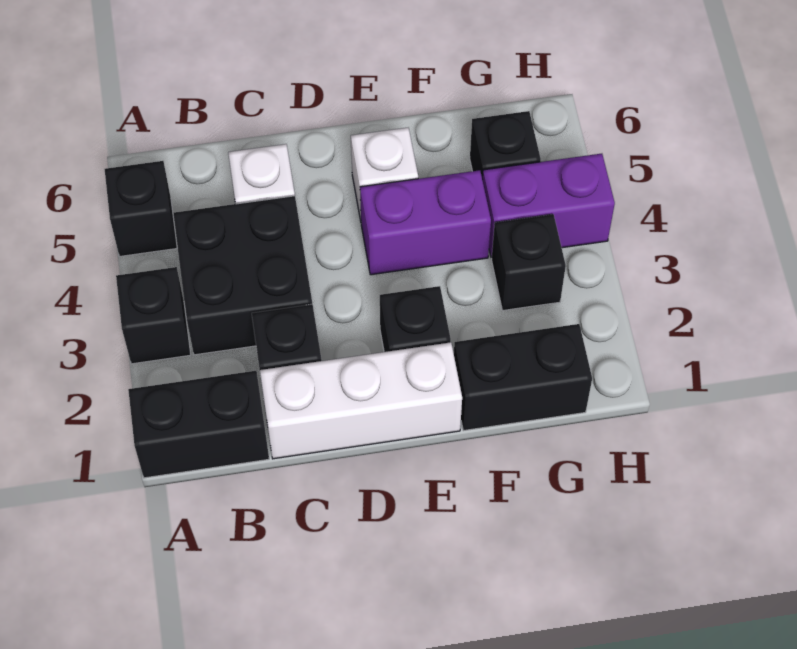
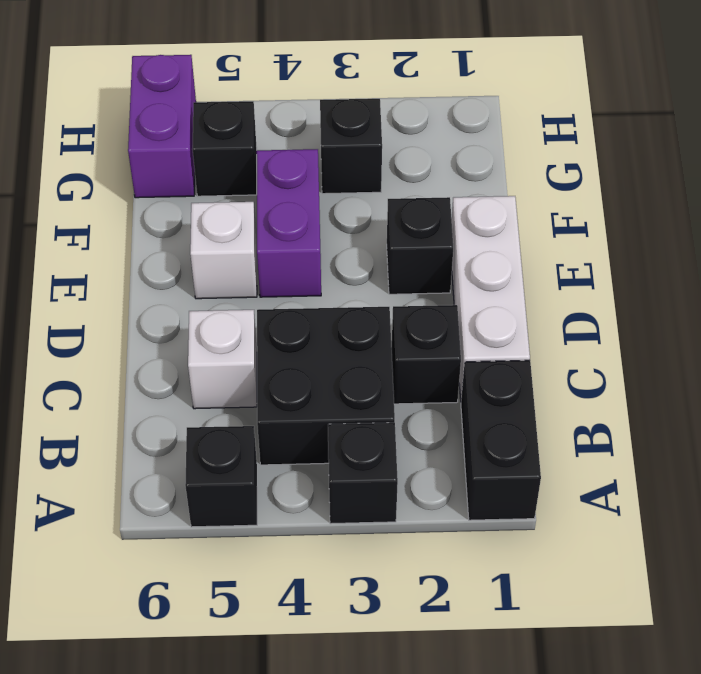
black brick F1:G1 level 1 -> none
purple brick G4:H4 level 1 -> purple brick G6:H6 level 1

